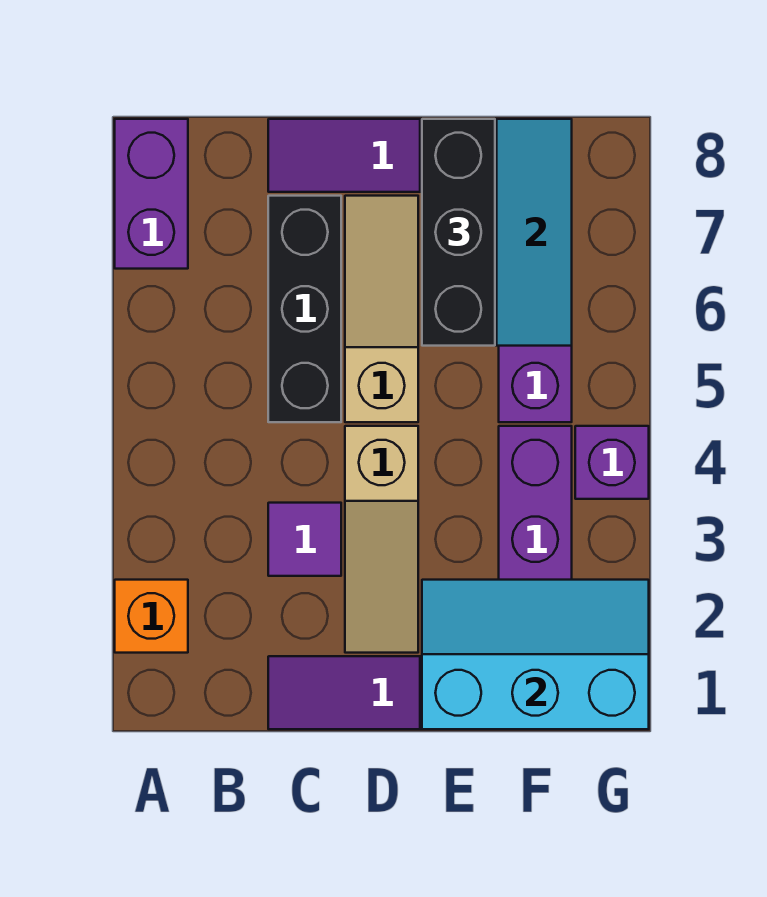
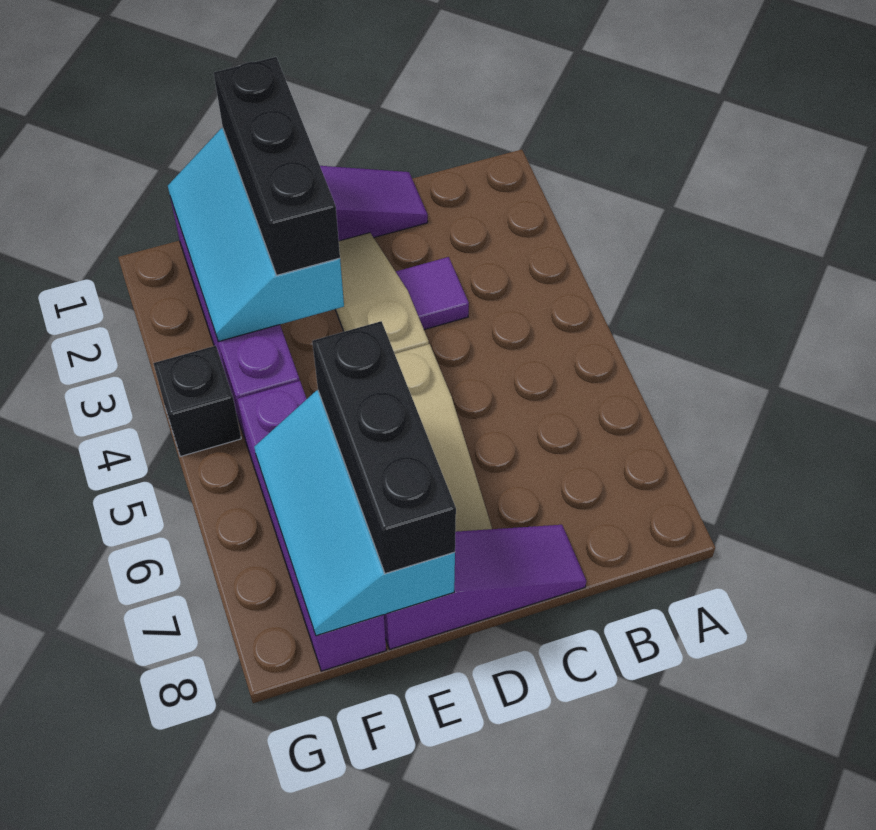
orange brick A2 level 1 -> none
purple brick A7:A8 level 1 -> none
black brick C5:C7 level 1 -> black brick E1:E3 level 3
cyan slope E1:G2 level 2 top 1 -> cyan slope E1:F3 level 2 top E
purple brick G4 level 1 -> black brick G4 level 1

